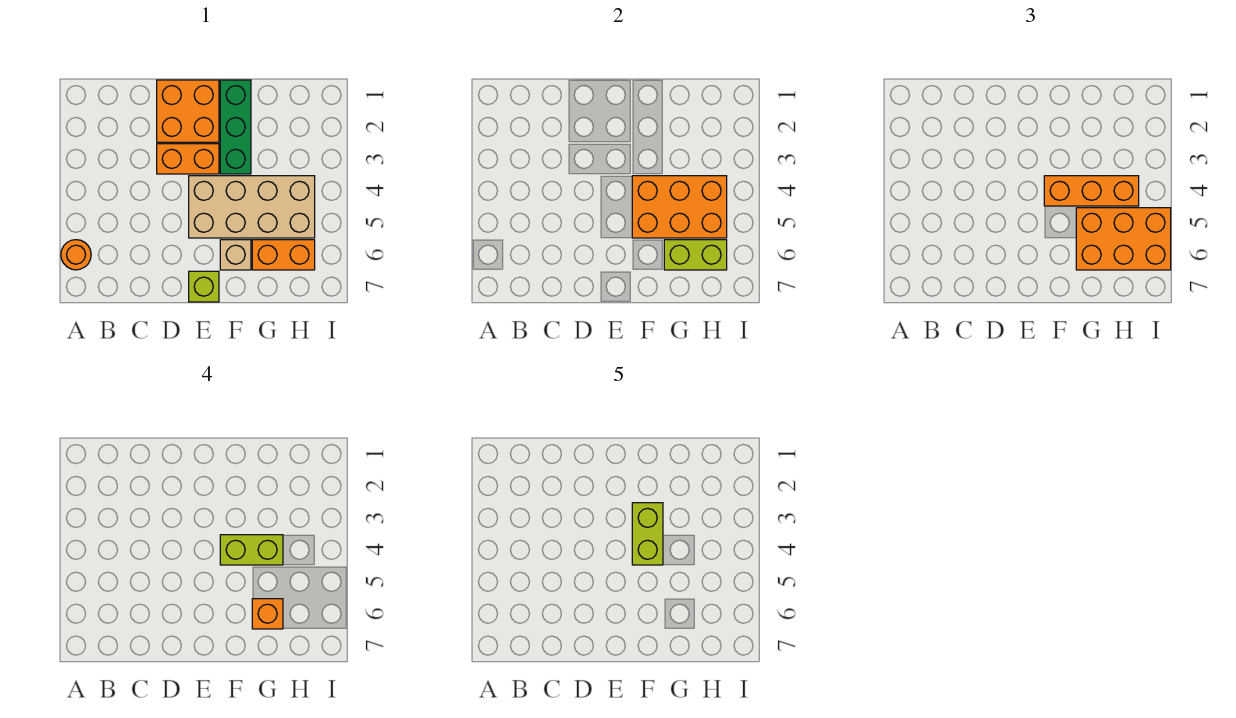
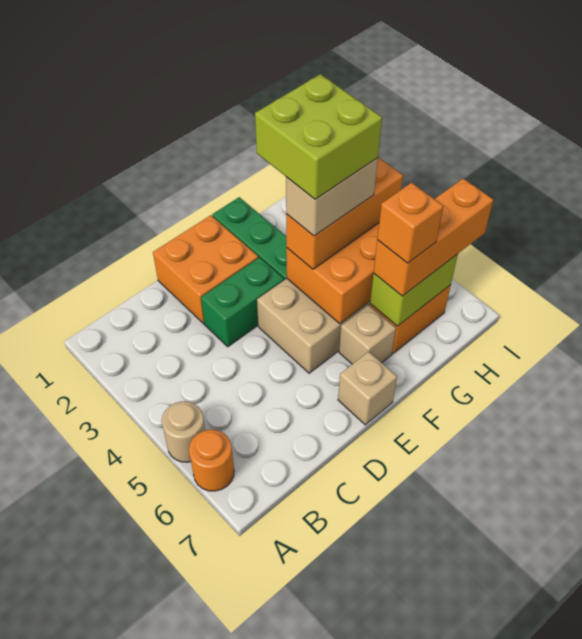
none -> tan round brick A5 level 1
orange brick D3:E3 level 1 -> green brick D3:E3 level 1
lime brick E7 level 1 -> tan brick E7 level 1
lime brick F3:F4 level 5 -> lime brick F3:G4 level 5
lime brick F4:G4 level 4 -> tan brick F4:G4 level 4
orange brick G5:I6 level 3 -> orange brick G6:I6 level 3

